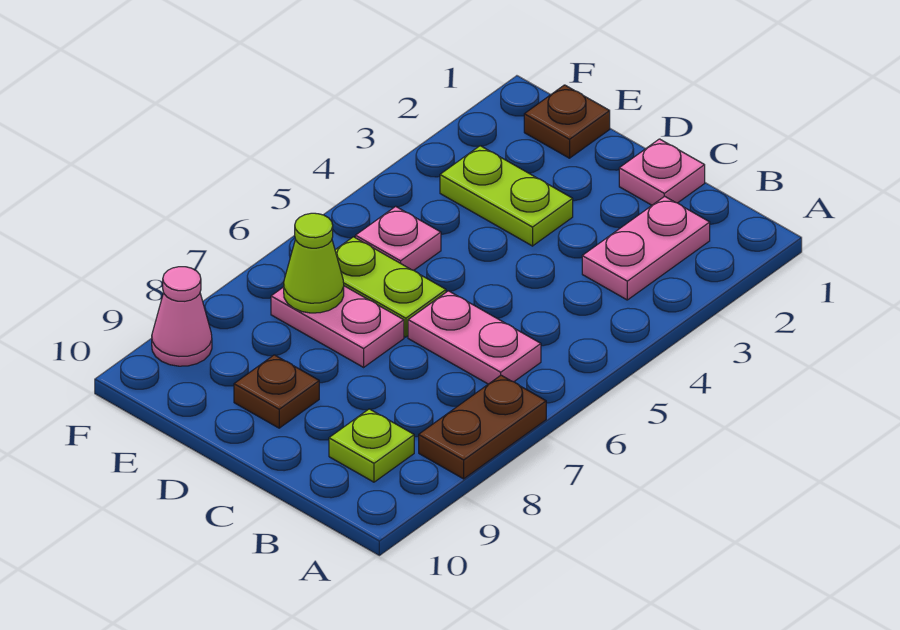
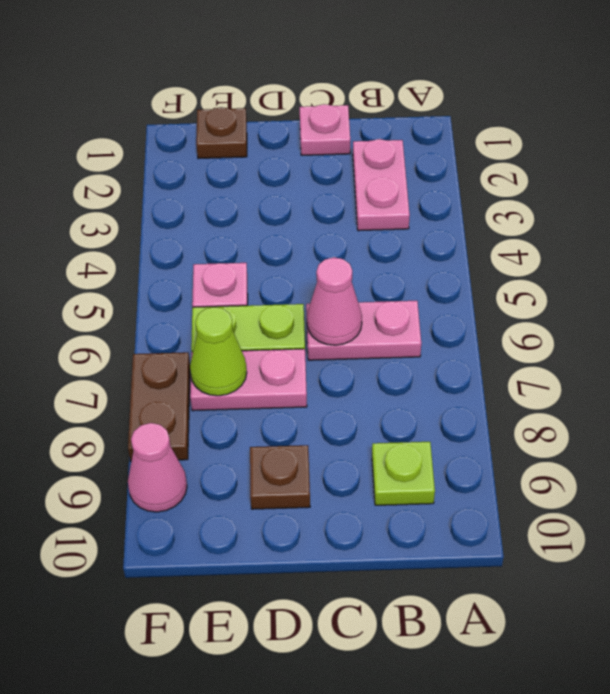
brown plate A7:A8 level 1 -> brown plate F7:F8 level 1
none -> pink cone C6 level 2
lime plate D3:E3 level 1 -> none

